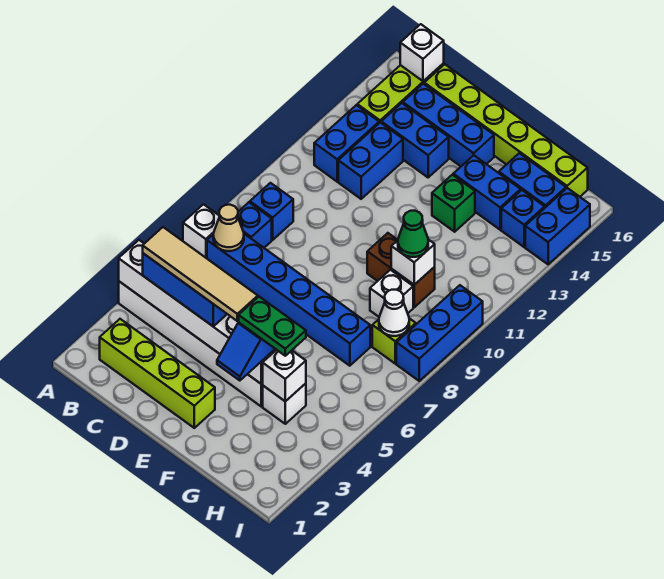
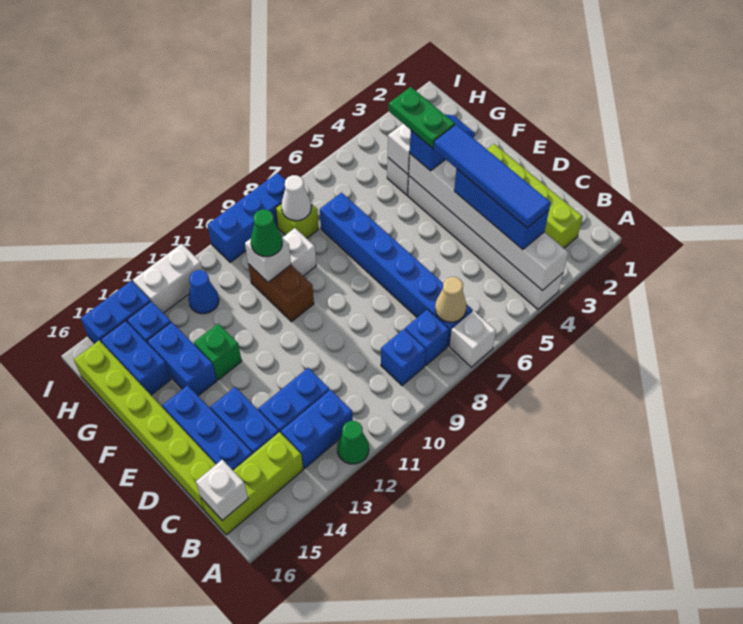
none -> green cone A12 level 1
tan tile B4:E4 level 4 -> blue tile B4:E4 level 4
none -> blue cone H12 level 1
none -> white brick I12:I13 level 1

